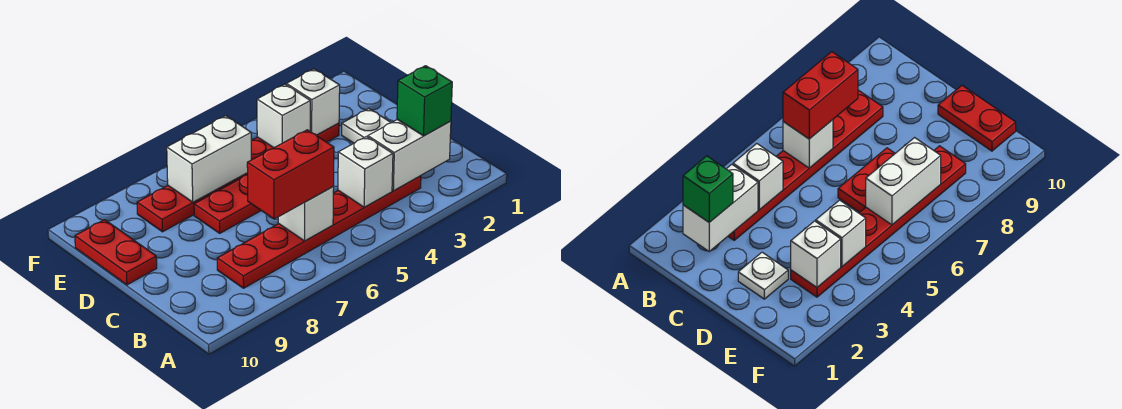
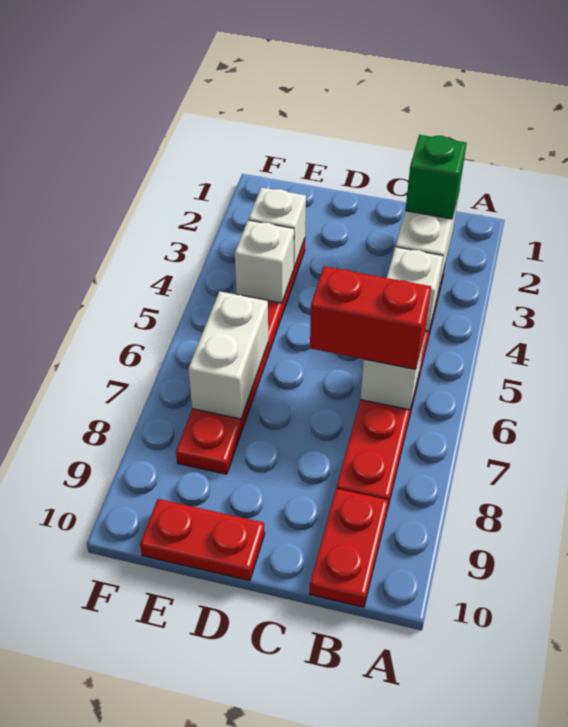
red brick B6:B7 level 3 -> red brick B6:C6 level 3
white plate D2 level 1 -> none
red plate D6:D7 level 1 -> red plate B9:B10 level 1

